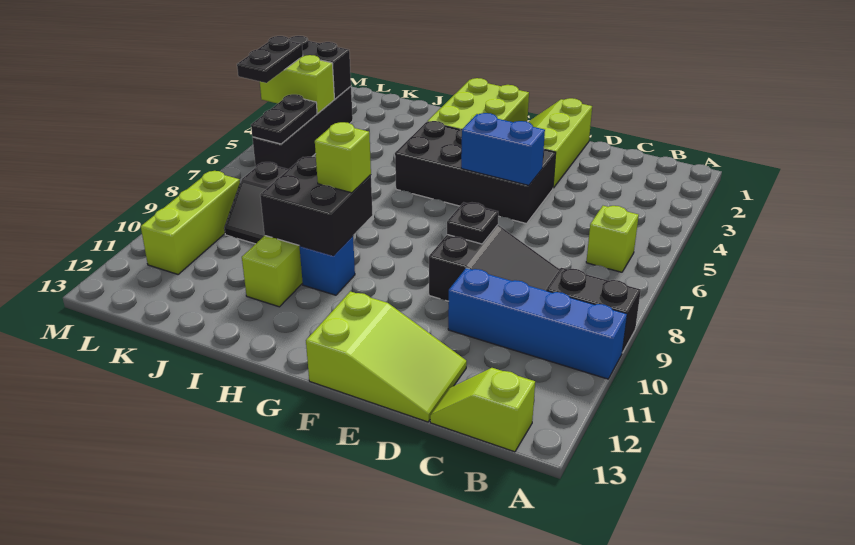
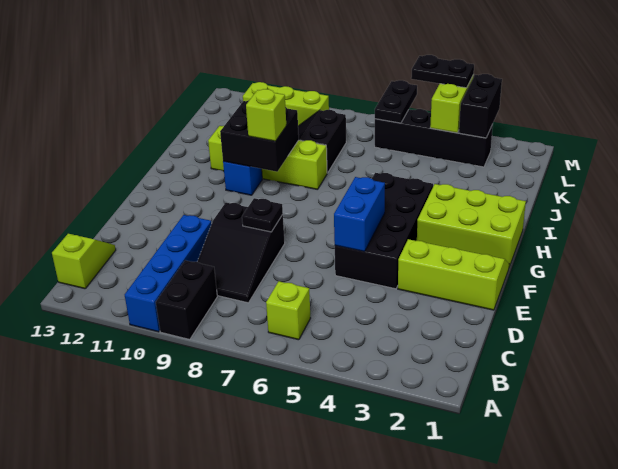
lime slope D12:F13 level 1 top F -> none
black plate L5:L6 level 2 -> black plate L6:M6 level 2

